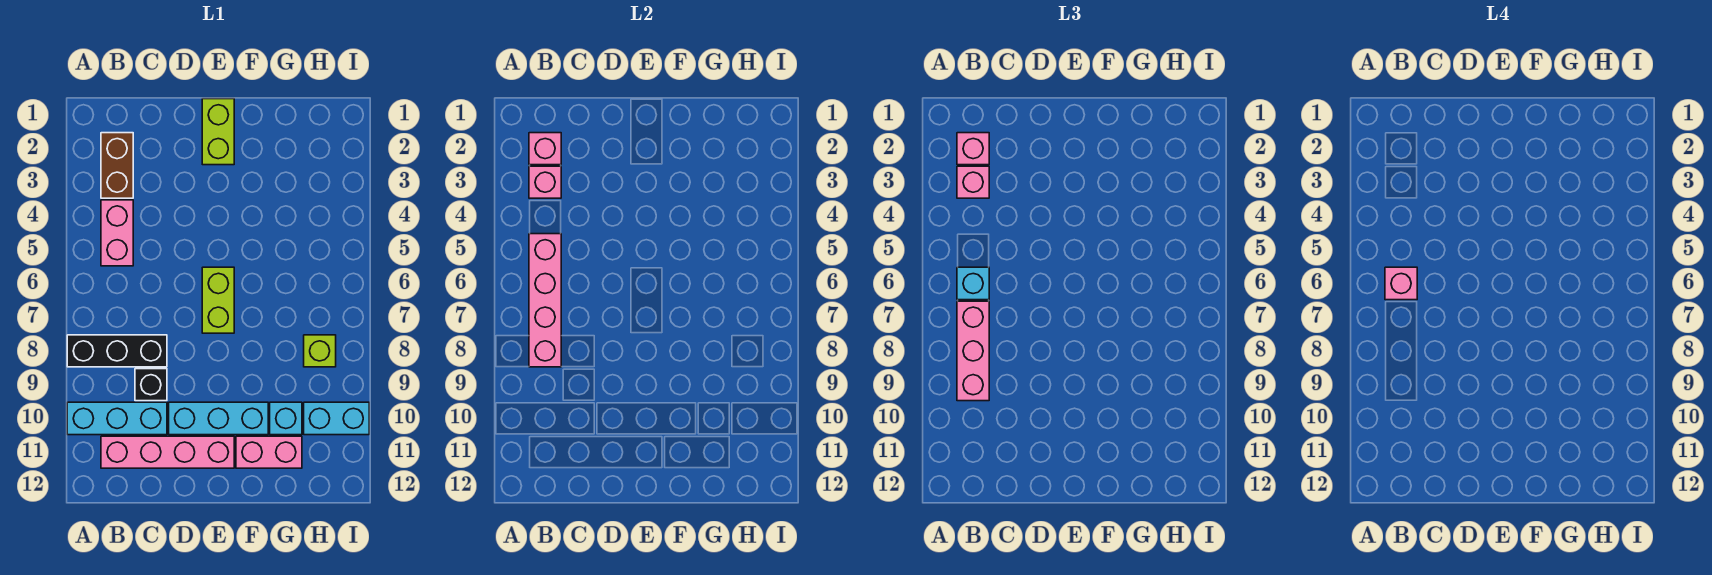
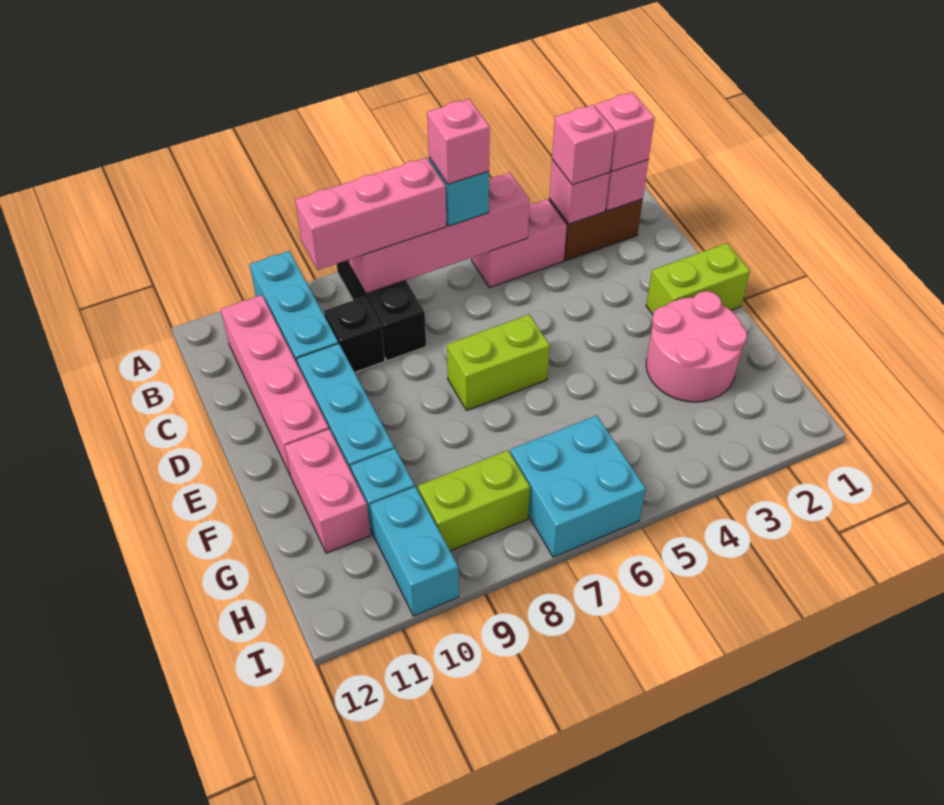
none -> pink round brick F2:G3 level 1
none -> cyan brick H6:I7 level 1
lime brick H8 level 1 -> lime brick H8:H9 level 1

